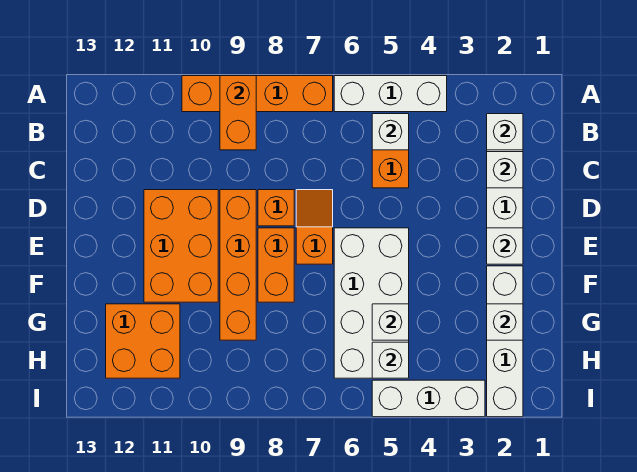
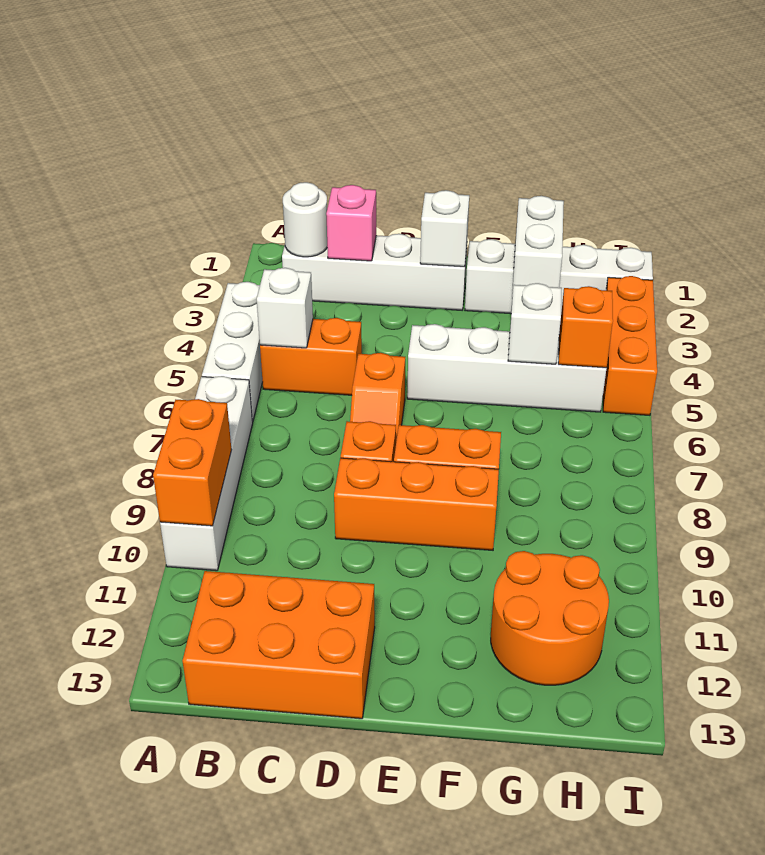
orange brick A7:A10 level 1 -> white brick A7:A10 level 1
orange brick A9:B9 level 2 -> orange brick A9:A10 level 2
white brick B2 level 2 -> white round brick B2 level 2
white brick C2 level 2 -> pink brick C2 level 2
orange slope D7:E7 level 1 top E -> orange slope D6:D7 level 1 top 6
orange brick D9:G9 level 1 -> orange brick D9:F9 level 1
orange brick D10:F11 level 1 -> orange brick B12:D13 level 1
white brick E5:H6 level 1 -> white brick E5:H5 level 1
white brick G2 level 2 -> white brick G2:G3 level 2
orange brick G11:H12 level 1 -> orange round brick G11:H12 level 1
white brick H5 level 2 -> orange brick H5 level 2
white brick I3:I5 level 1 -> orange brick I3:I5 level 1

